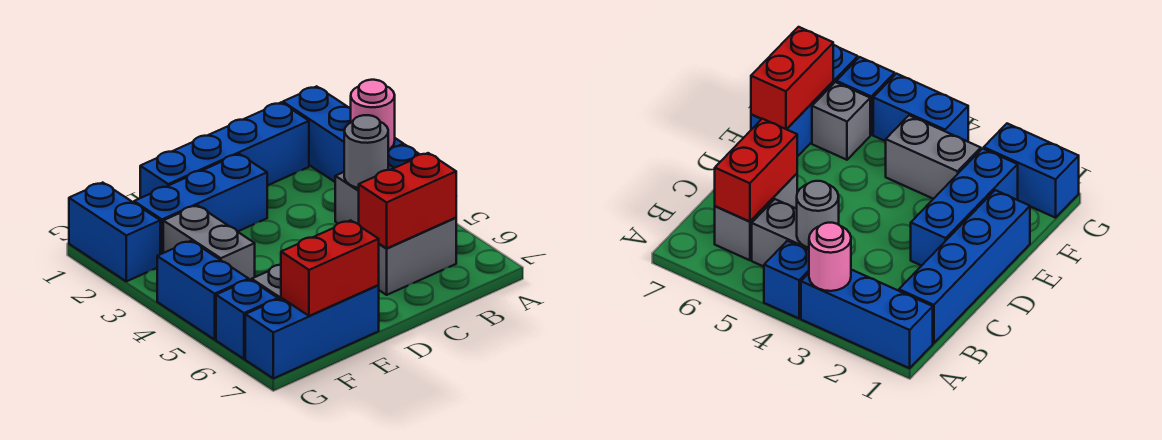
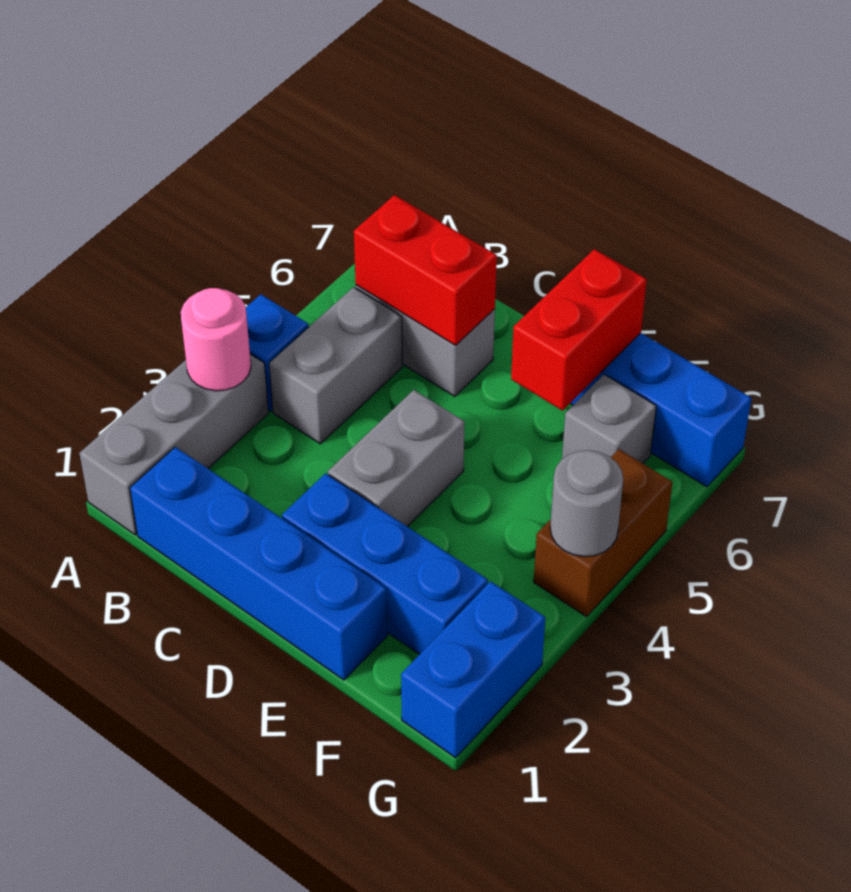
blue brick A1:A3 level 1 -> grey brick A1:A3 level 1
grey round brick B4 level 2 -> grey round brick G4 level 2
red brick E7:F7 level 2 -> red brick E6:E7 level 2
grey brick F3:F4 level 1 -> grey brick D3:D4 level 1
blue brick G4:G5 level 1 -> brown brick G4:G5 level 1
blue brick G6 level 1 -> none

